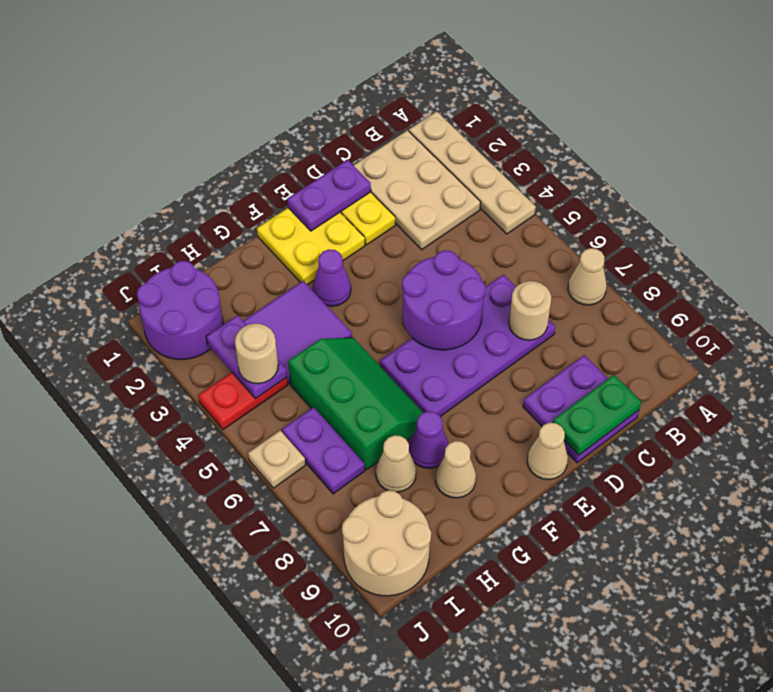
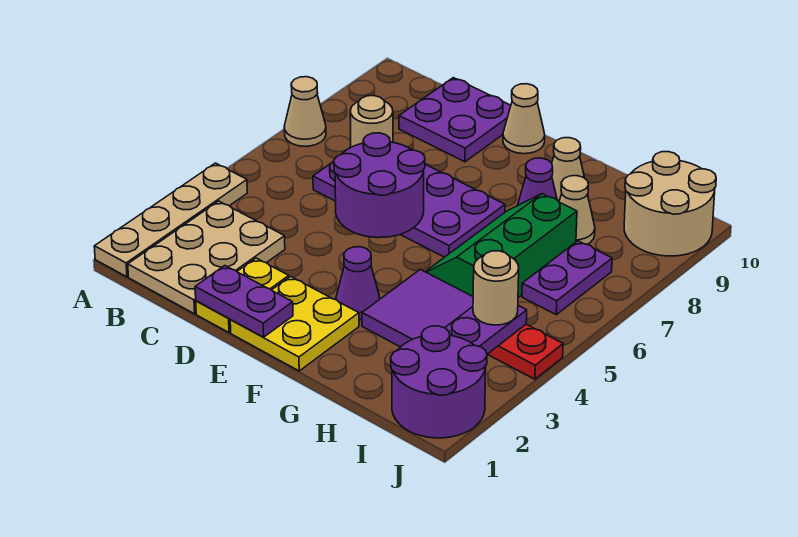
green plate C10:D10 level 2 -> none
tan plate J6 level 1 -> none

